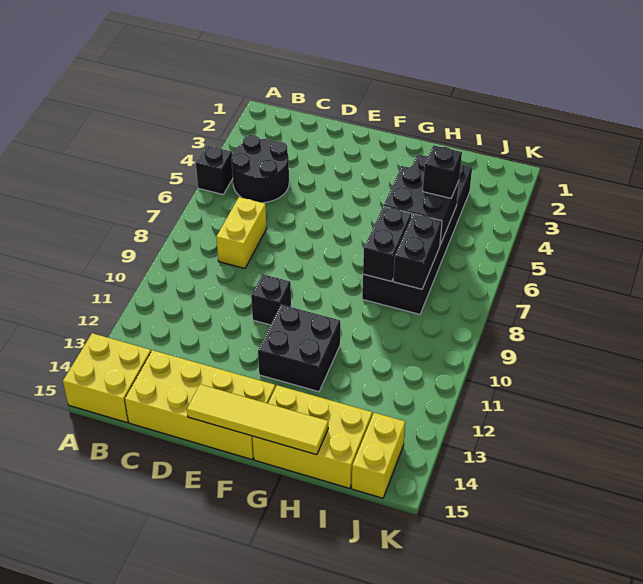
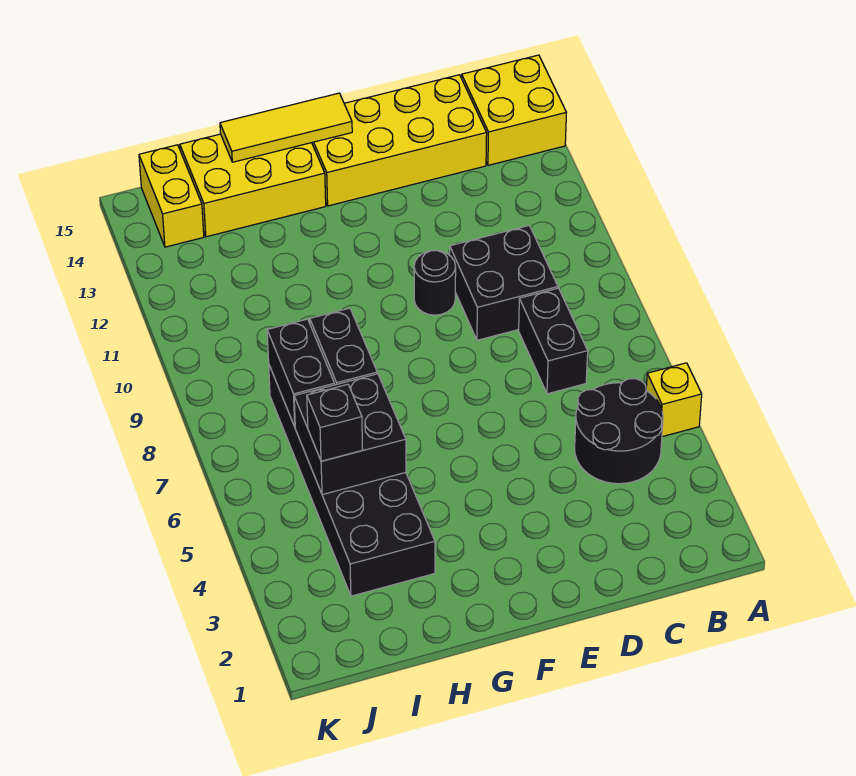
black brick A5 level 1 -> yellow brick A5 level 1
yellow brick C7:C8 level 1 -> black brick C7:C8 level 1
black brick E10 level 1 -> black round brick E10 level 1
yellow tile E15:H15 level 2 -> yellow tile F15:H15 level 2
black brick F11:G12 level 1 -> black brick C9:D10 level 1

